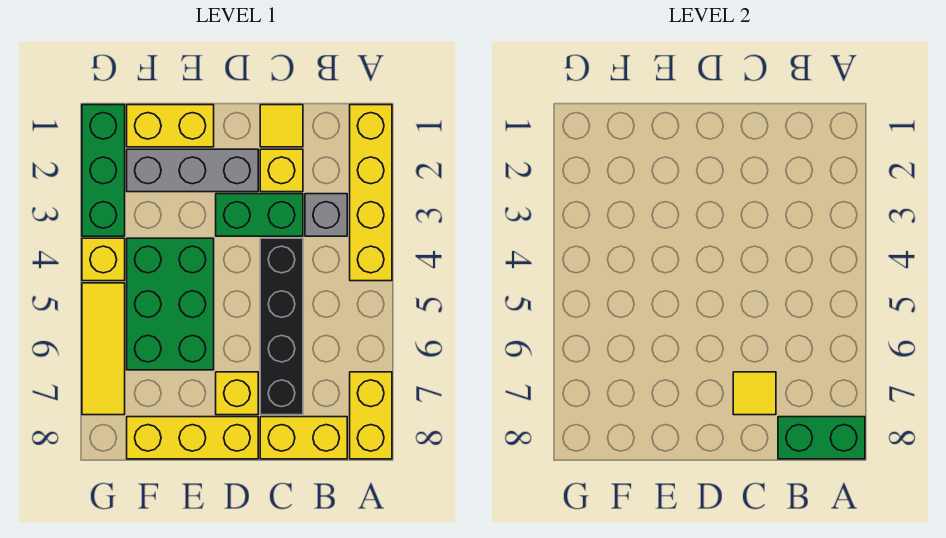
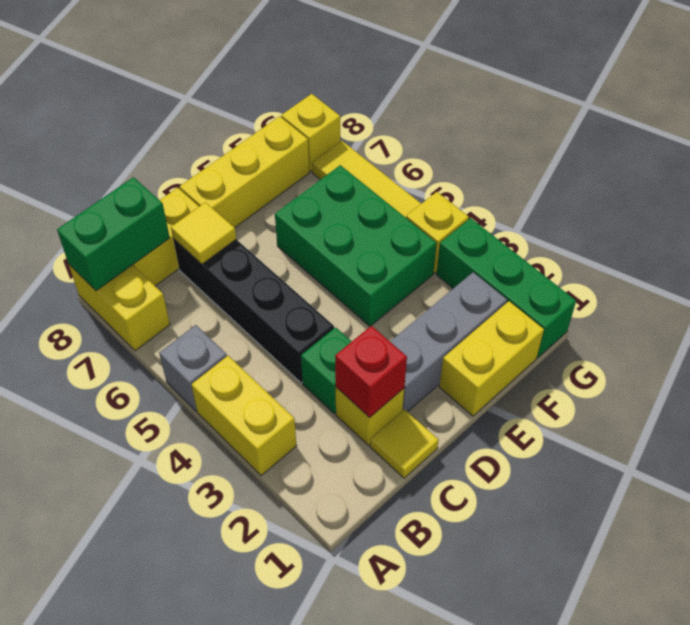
yellow brick A1:A4 level 1 -> yellow brick A3:A4 level 1
grey brick B3 level 1 -> grey brick A5 level 1
none -> red brick C2 level 2
green brick C3:D3 level 1 -> green brick C3 level 1
yellow brick D7 level 1 -> yellow brick G8 level 1

